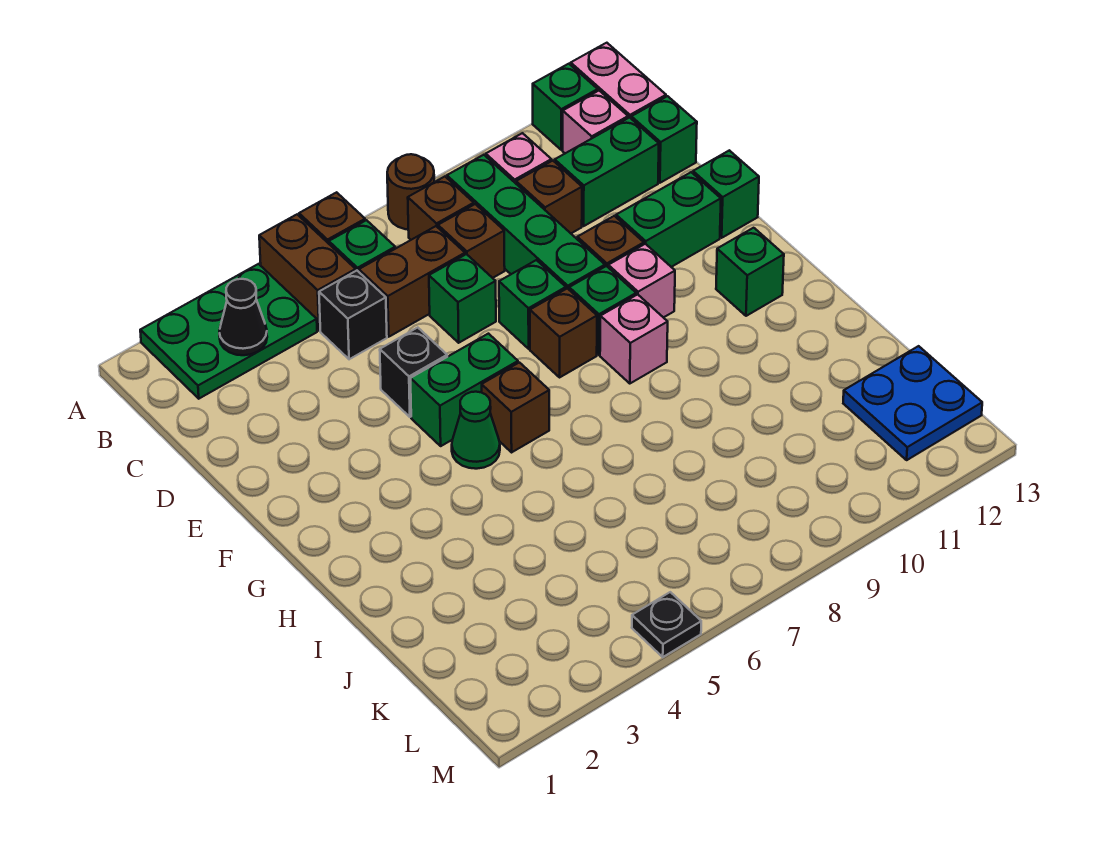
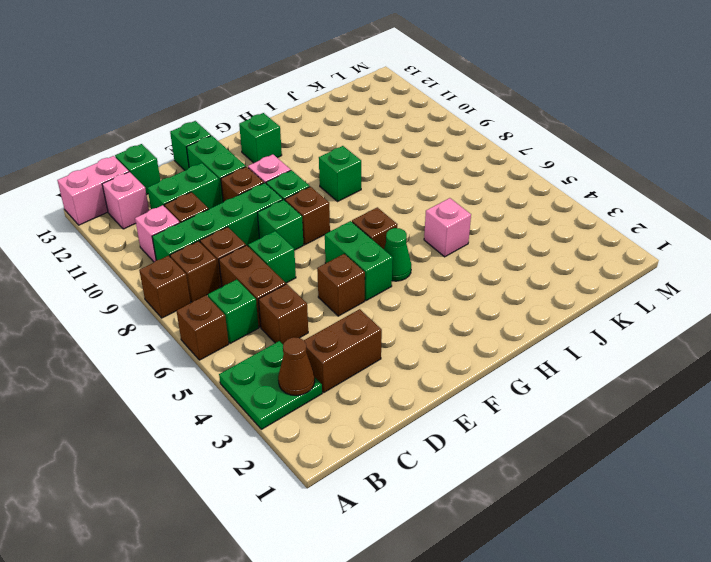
green plate A2:B4 level 1 -> green plate A3:B4 level 1
brown brick A5:B5 level 1 -> brown brick C3:D3 level 1
brown round brick A8 level 1 -> brown brick A8 level 1
green brick A12 level 1 -> green brick H9 level 1
black cone B3 level 2 -> brown cone B3 level 2
black brick C5 level 1 -> brown brick C5 level 1
green brick C11:C12 level 1 -> green brick C11:D11 level 1
black brick E5 level 1 -> brown brick E5 level 1
pink brick G9 level 1 -> pink brick I5 level 1
blue plate K12:L13 level 1 -> none
black plate M5 level 1 -> none

